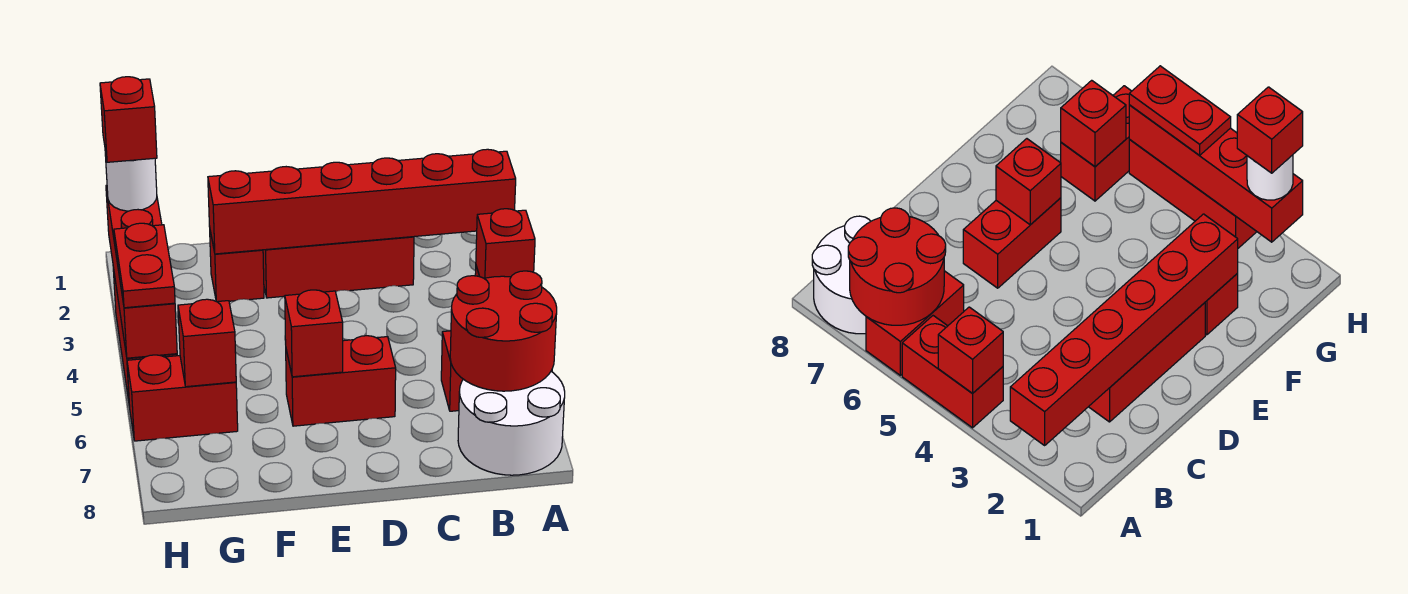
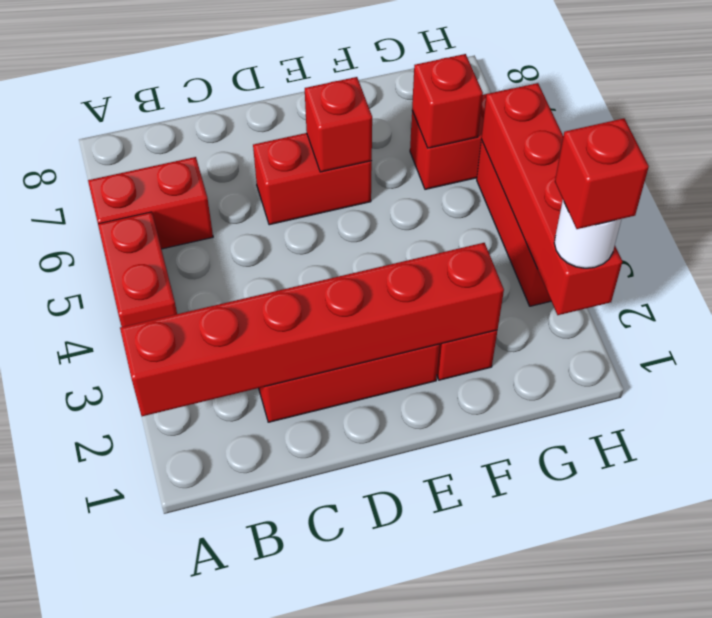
red brick A4 level 2 -> none
red round brick A6:B7 level 2 -> none
white round brick A7:B8 level 1 -> none
red plate H4:H5 level 3 -> none

